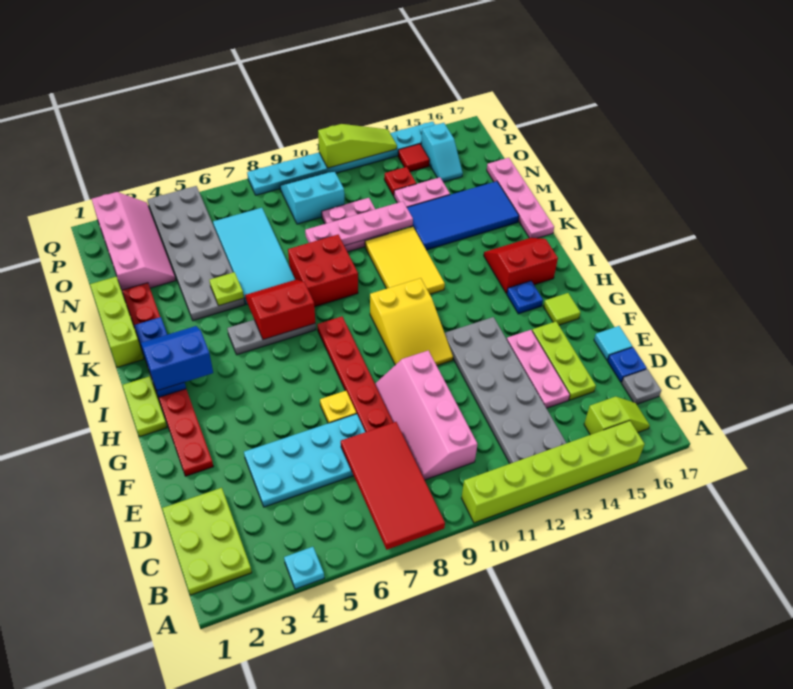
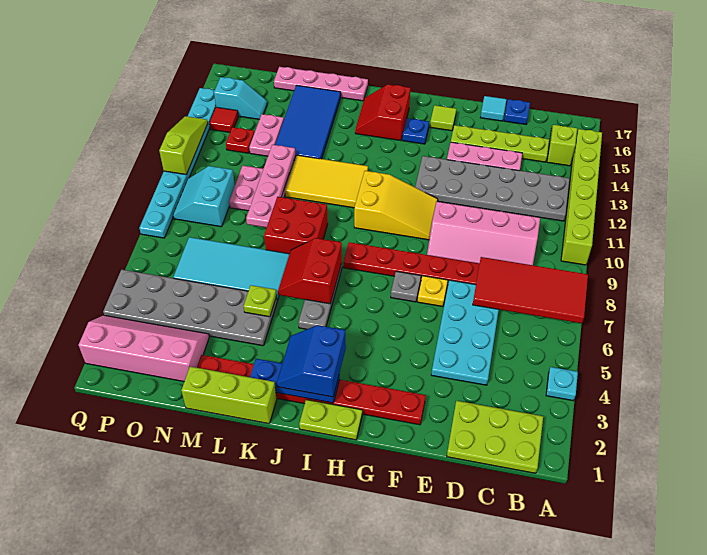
grey plate C17 level 1 -> grey plate G7 level 1
lime plate D15:F15 level 1 -> lime plate C15:F15 level 1

